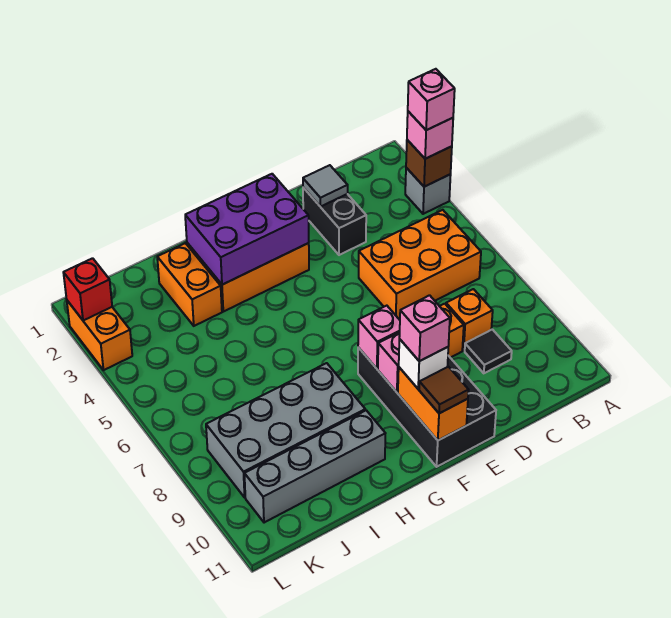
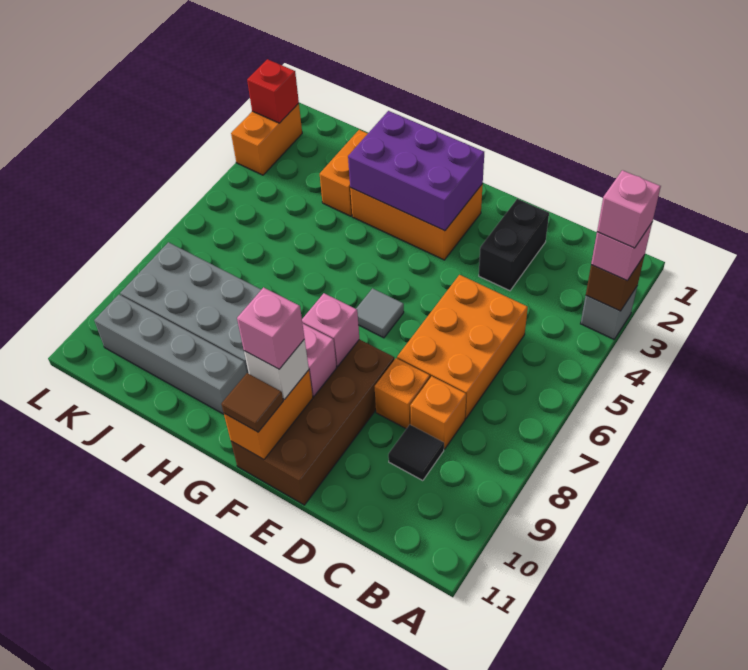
orange brick B5:D6 level 1 -> orange brick C5:D7 level 1
grey tile D2 level 2 -> grey tile F6 level 1
black brick E8:F11 level 1 -> brown brick E8:F11 level 1

